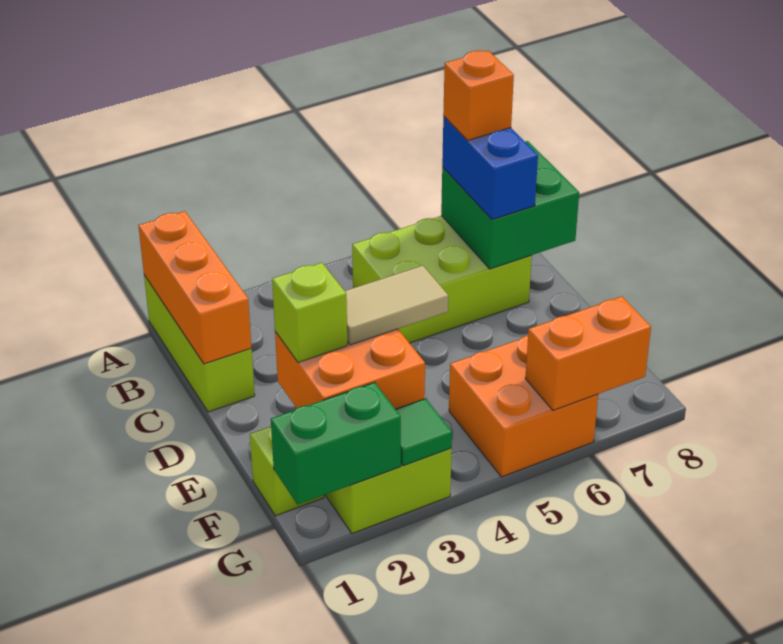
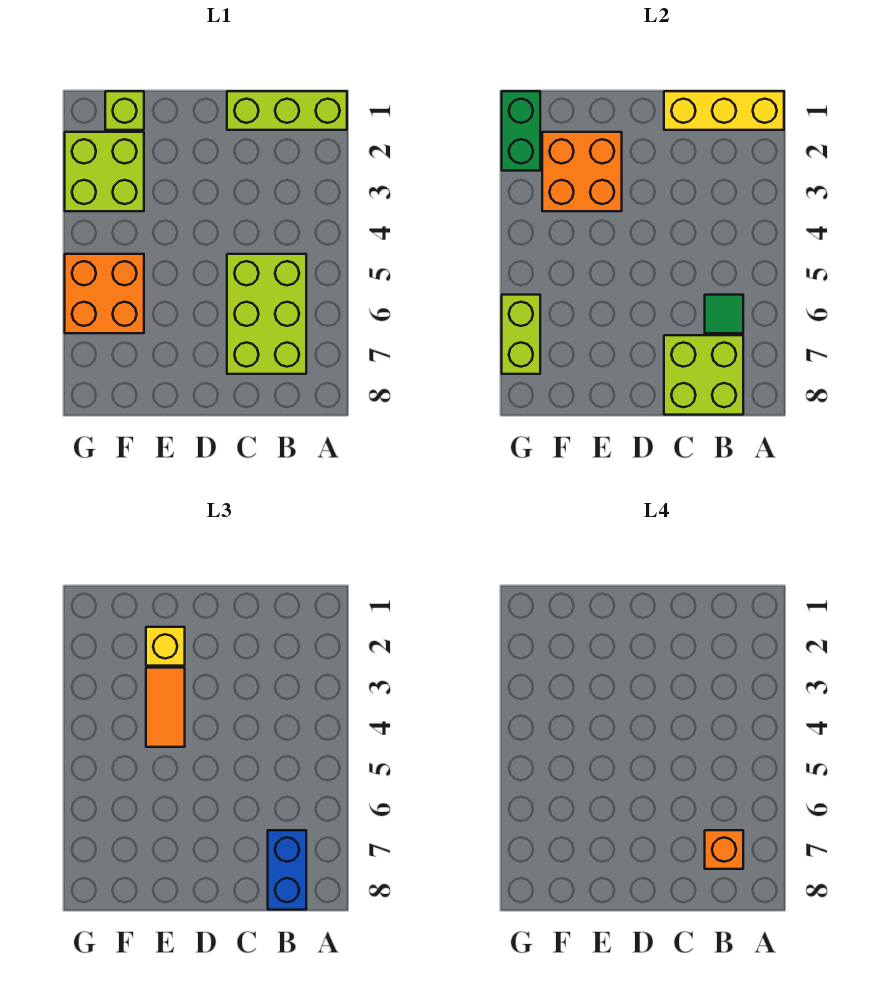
orange brick A1:C1 level 2 -> yellow brick A1:C1 level 2
green brick B7:C8 level 2 -> lime brick B7:C8 level 2
blue brick B7:C7 level 3 -> blue brick B7:B8 level 3
lime brick E2 level 3 -> yellow brick E2 level 3
tan tile E3:E4 level 3 -> orange tile E3:E4 level 3
green tile G3 level 2 -> green tile B6 level 2
orange brick G6:G7 level 2 -> lime brick G6:G7 level 2

